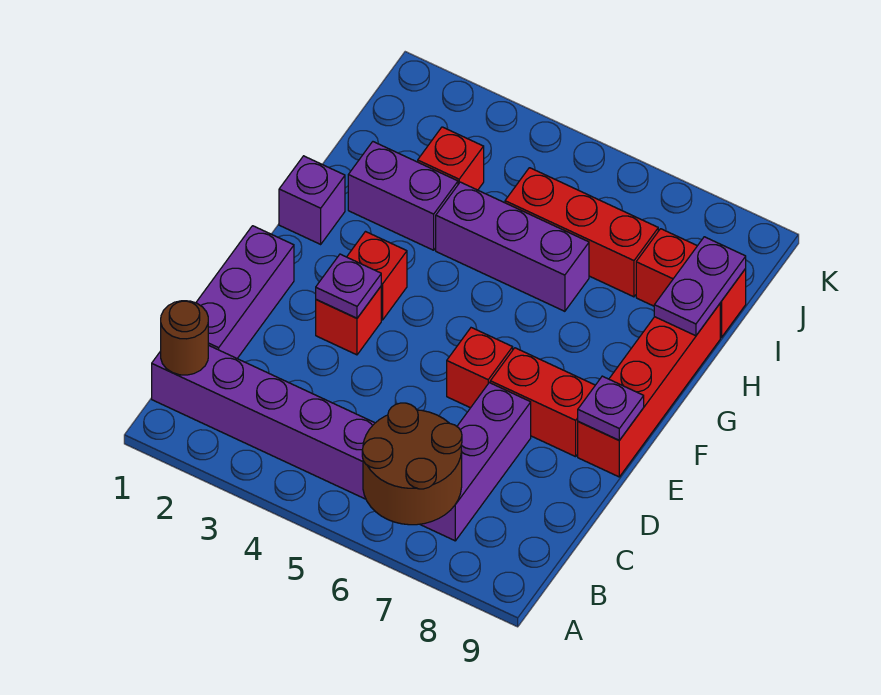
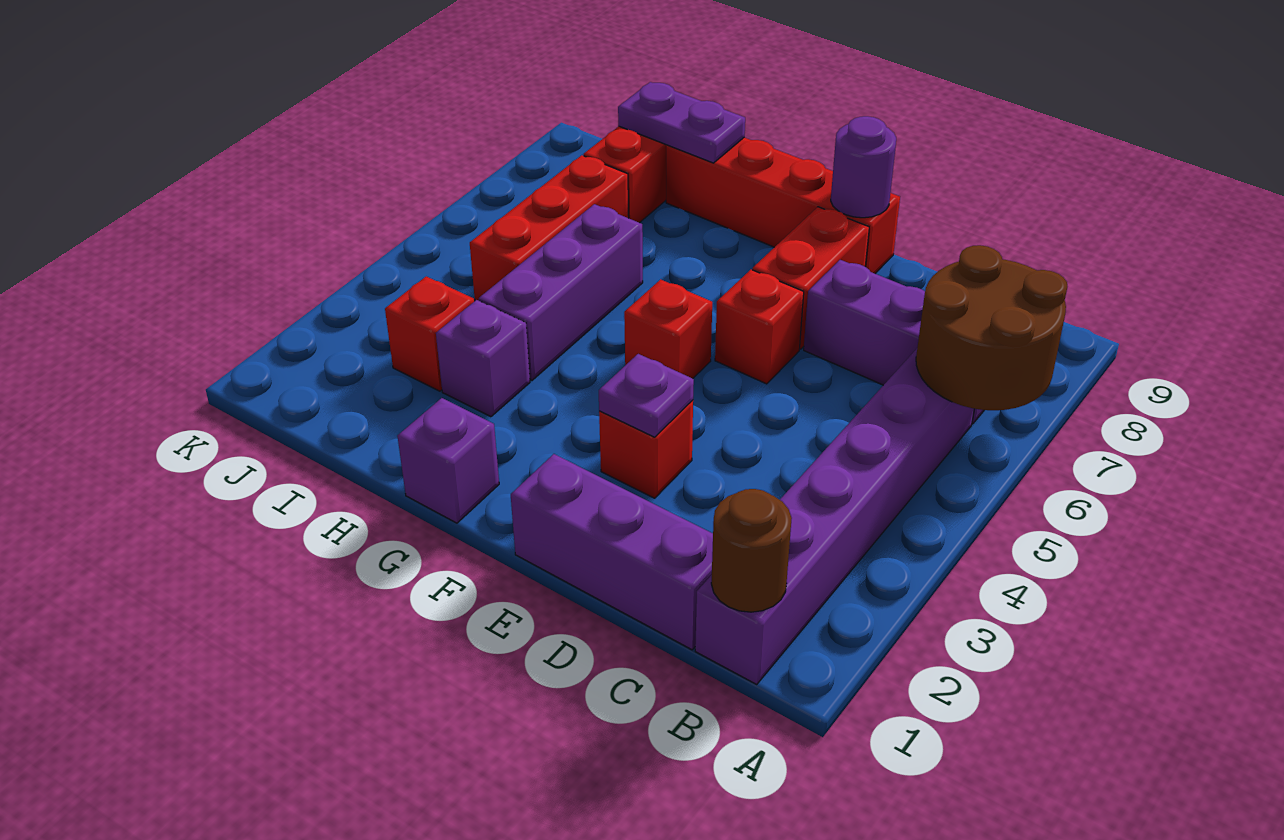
purple plate E9 level 2 -> purple round brick E9 level 2
red brick F3 level 1 -> red brick F5 level 1
purple brick H2:H3 level 1 -> purple brick H3 level 1

